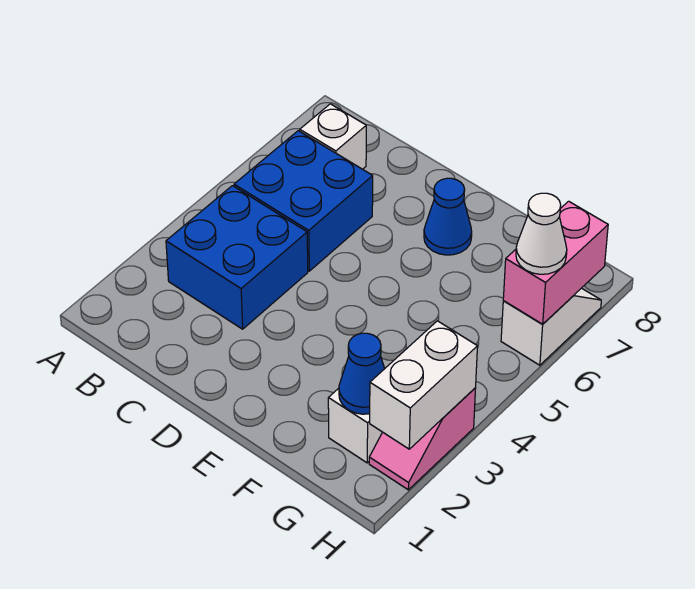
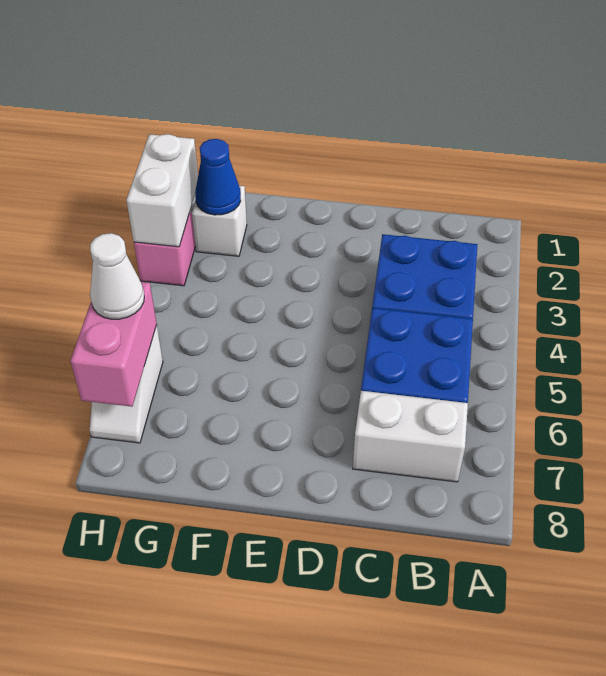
white brick B7 level 1 -> white brick B7:C7 level 1
blue cone E7 level 1 -> none

